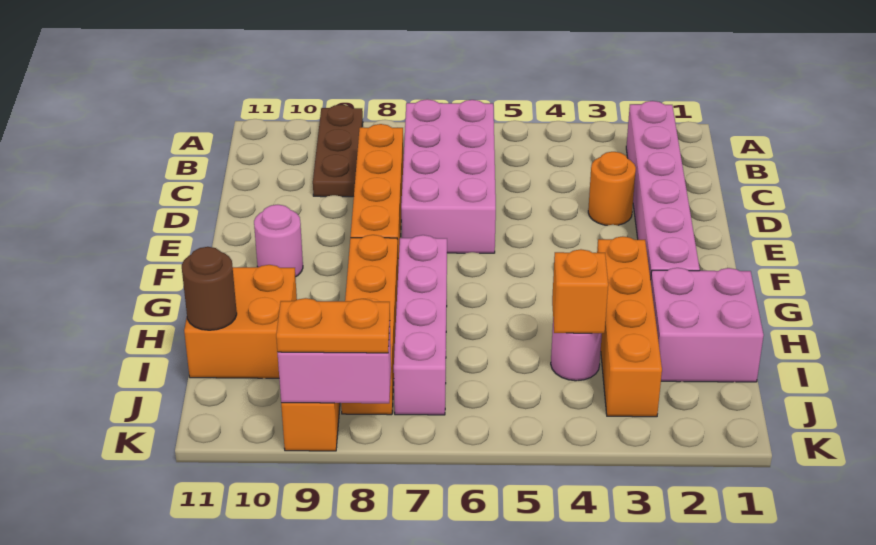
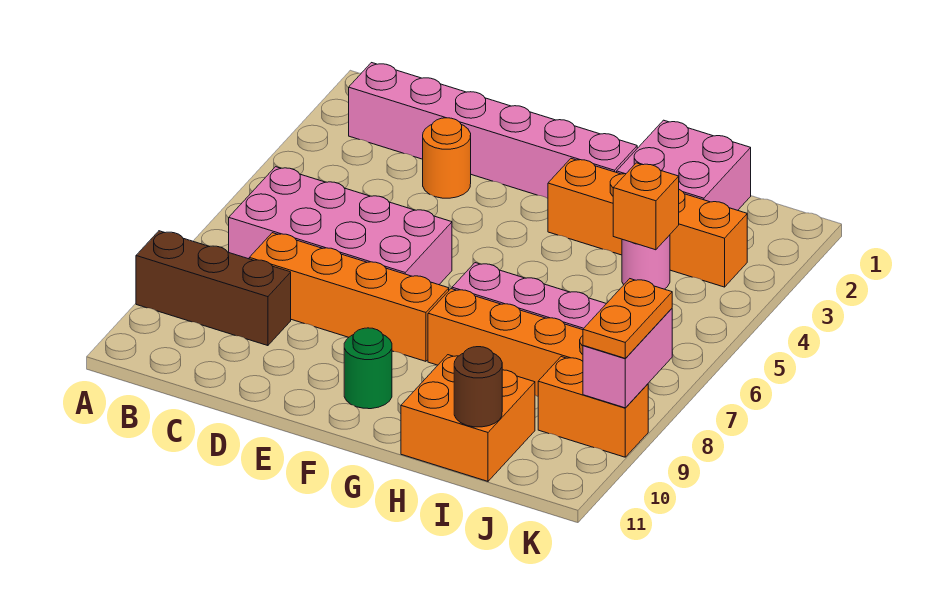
brown plate A9:C9 level 1 -> brown brick A9:C9 level 1
pink round brick F10 level 1 -> green round brick F10 level 1

